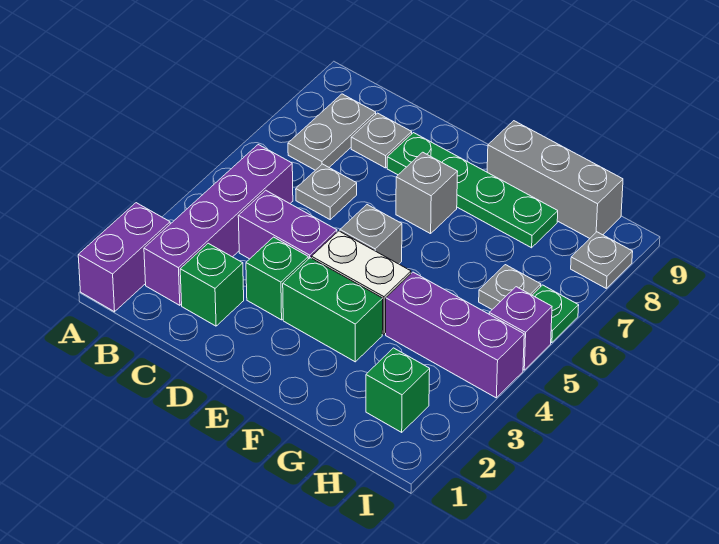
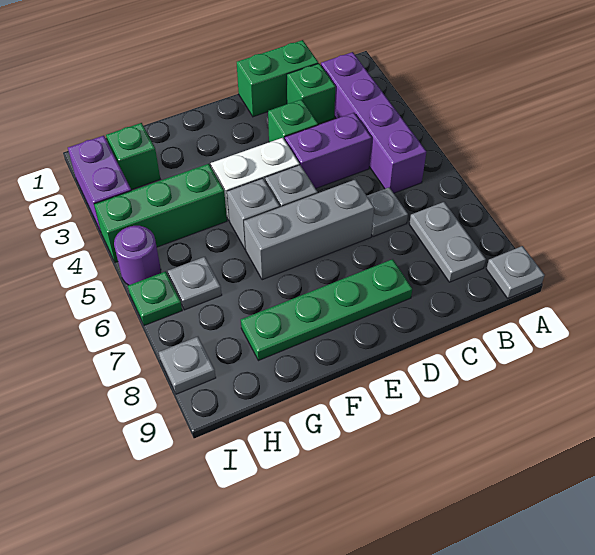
purple brick A1:A2 level 1 -> purple brick I2:I3 level 1
grey plate C8 level 1 -> grey plate A9 level 1
green brick E3:F3 level 1 -> green brick C1:D1 level 1
grey brick E7 level 1 -> grey brick F5 level 1
grey brick F9:H9 level 1 -> grey brick D6:F6 level 1
purple brick G4:I4 level 1 -> green brick G4:I4 level 1
purple brick I5 level 1 -> purple round brick I5 level 1

